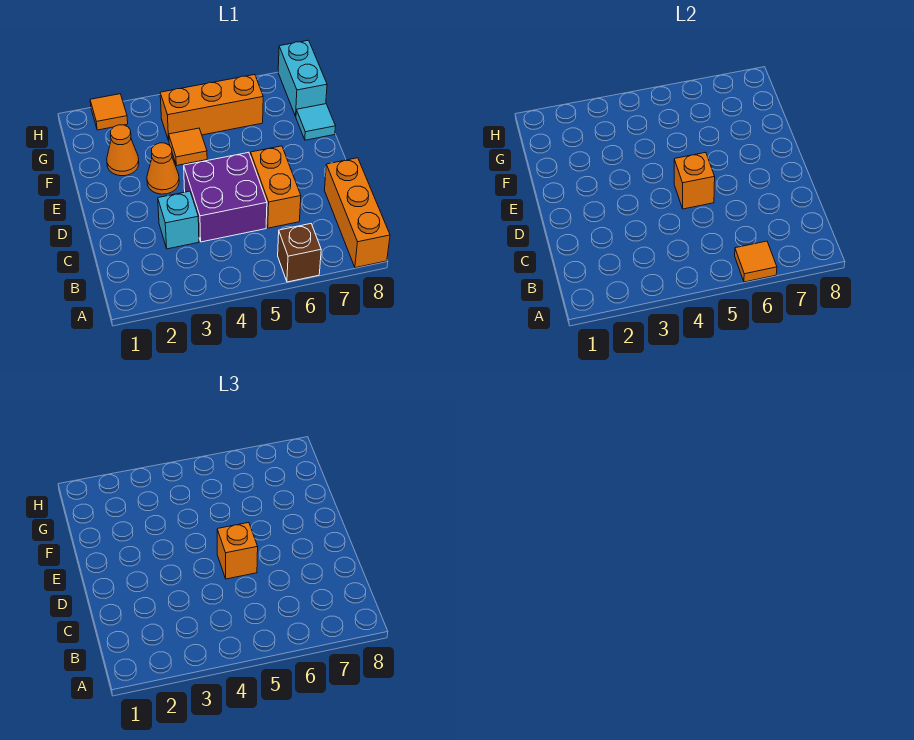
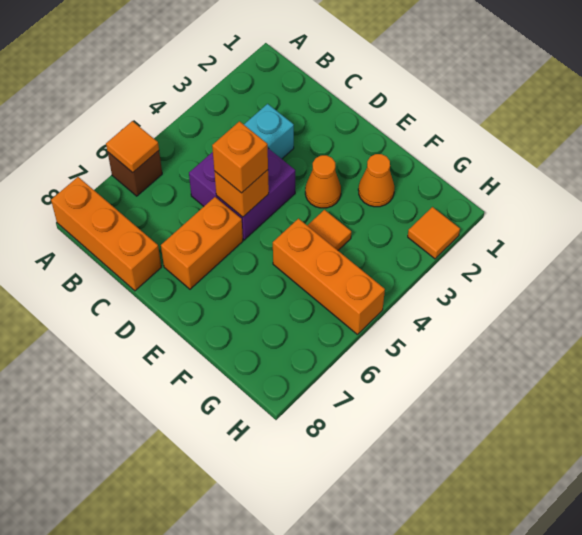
orange brick C6:D6 level 1 -> orange brick D6:D7 level 1
cyan tile F8 level 1 -> none
orange brick G4:G6 level 1 -> orange brick F5:H5 level 1
cyan brick G8:H8 level 1 -> none

